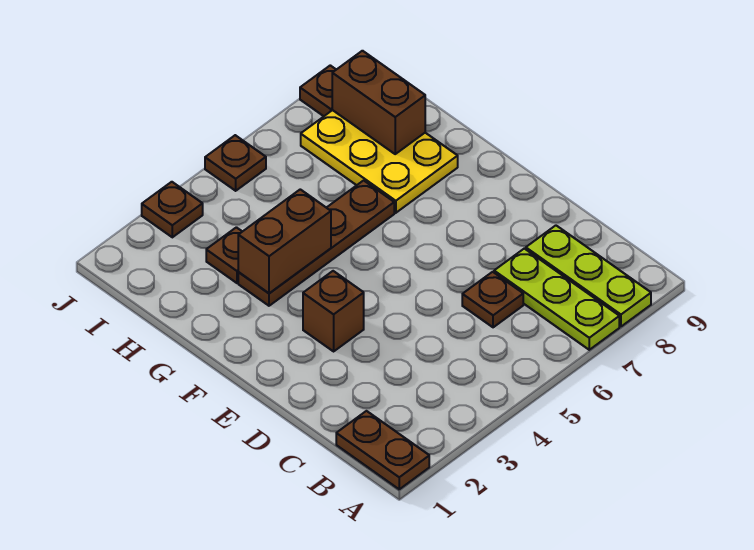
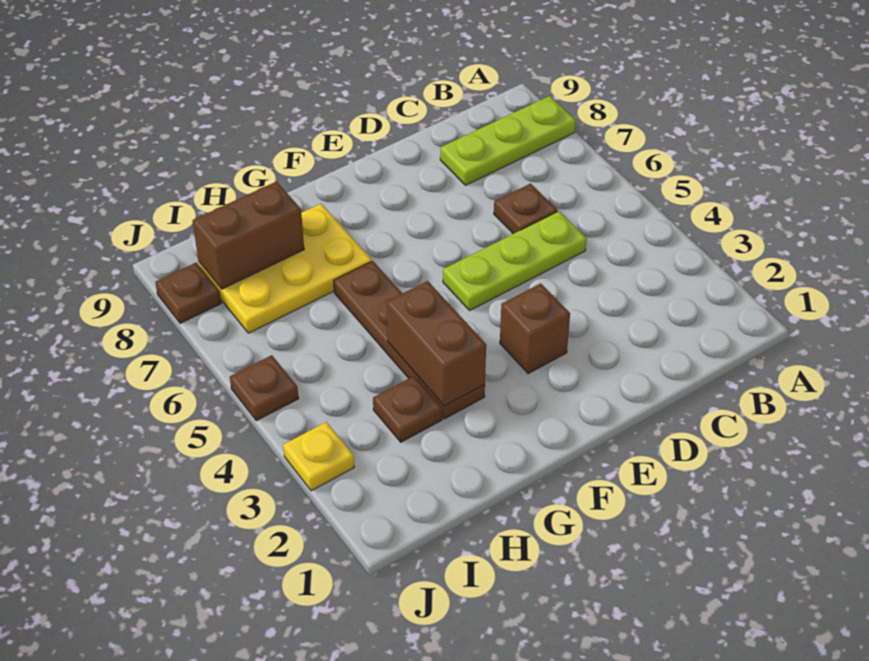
brown plate A1:B1 level 1 -> none
lime plate A7:C7 level 1 -> lime plate C5:E5 level 1
brown plate J3 level 1 -> yellow plate J3 level 1

